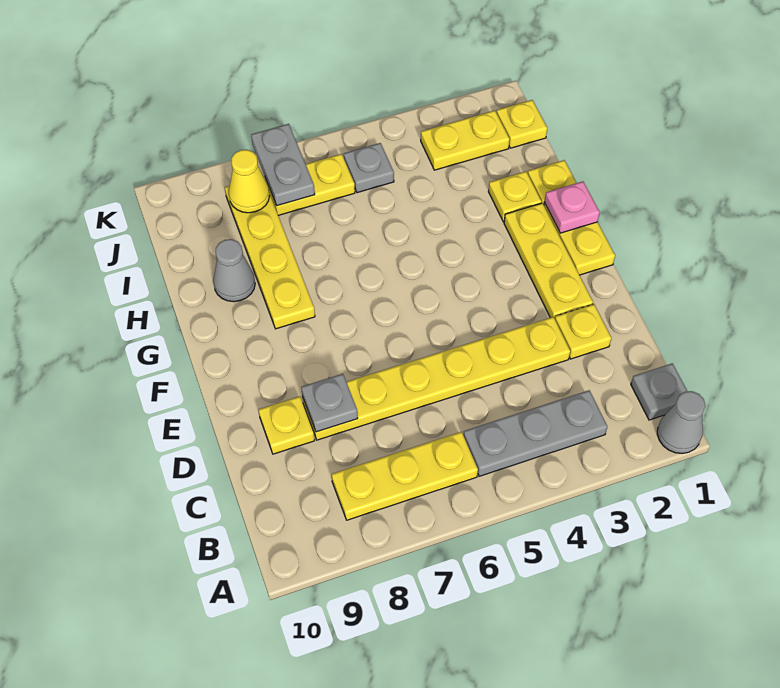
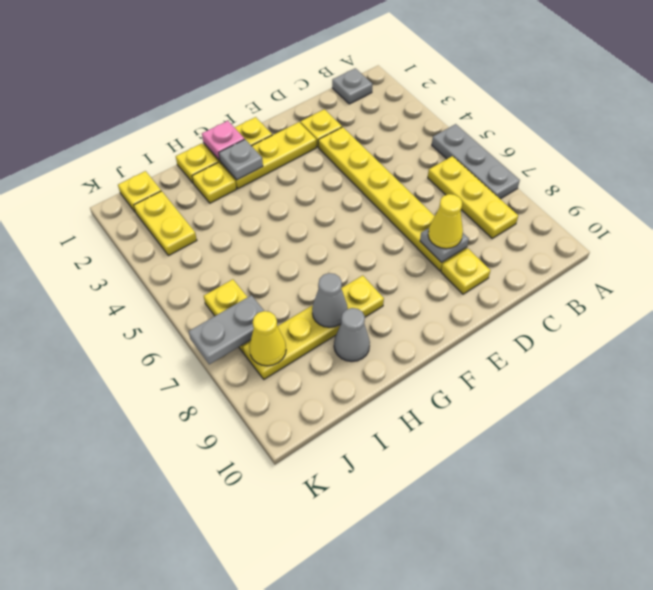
grey cone A1 level 1 -> grey cone H8 level 2
grey plate B3:B5 level 1 -> grey plate A5:A7 level 1
none -> yellow cone D8 level 3
grey plate J5 level 1 -> grey plate G2 level 2

